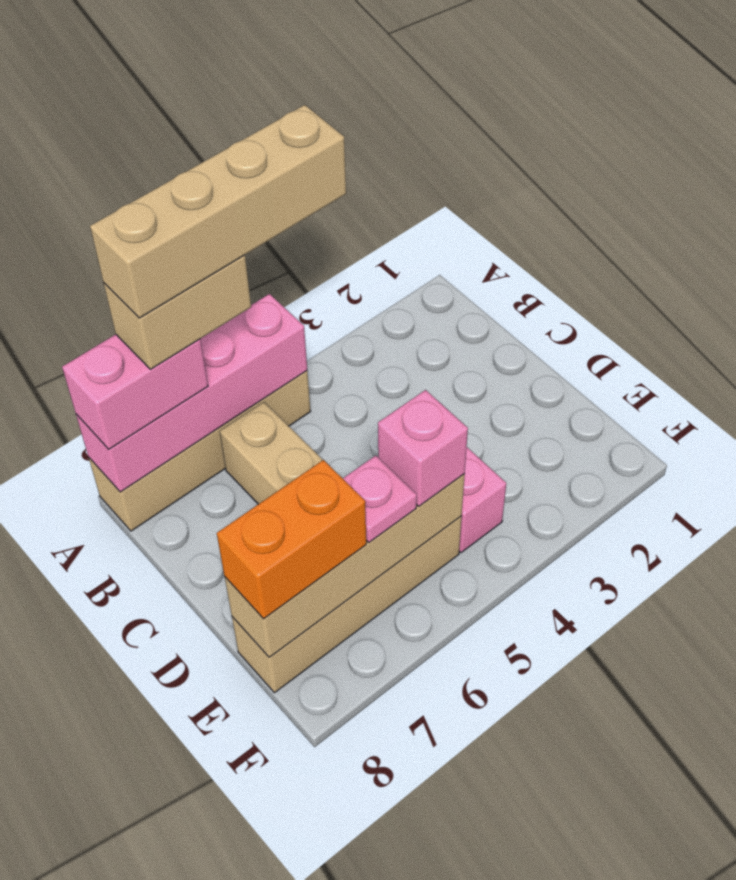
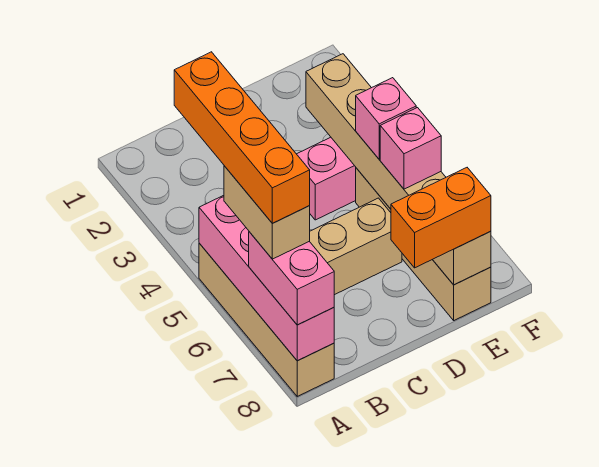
tan brick A4:A7 level 5 -> orange brick A4:A7 level 5
tan brick E5:E8 level 2 -> tan brick E3:E8 level 2
pink plate E6 level 3 -> pink brick E6 level 3
orange brick E7:E8 level 3 -> orange brick D8:E8 level 3

